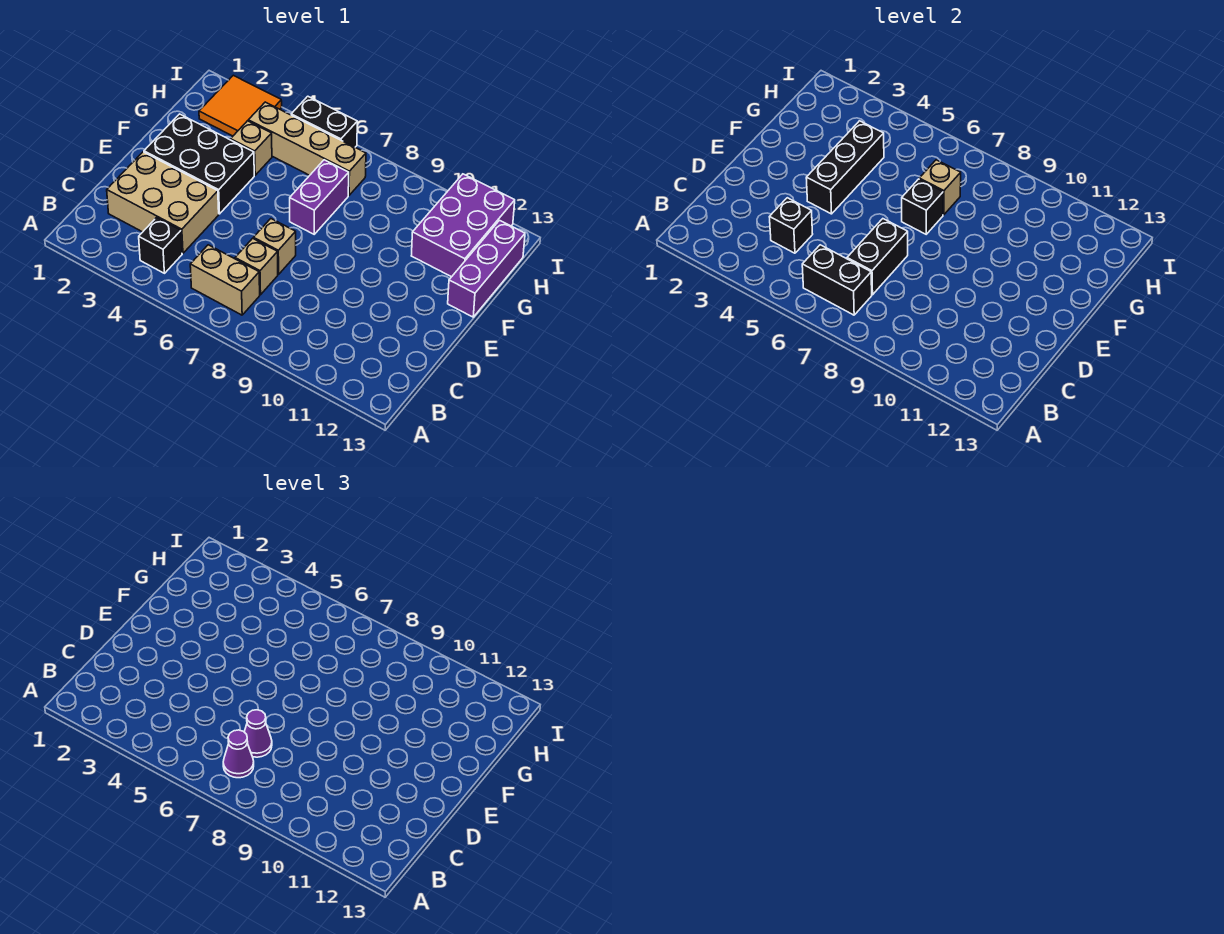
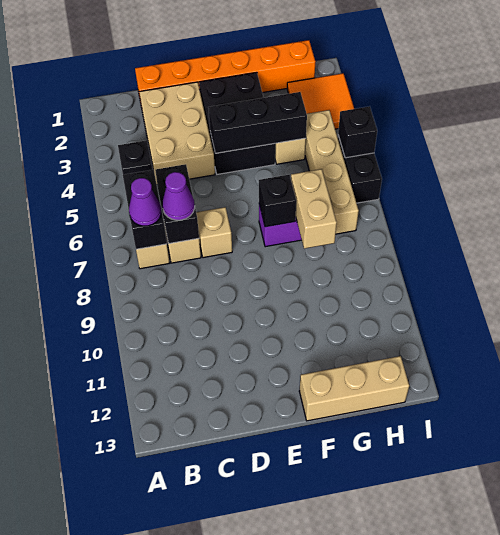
none -> orange brick C1:H1 level 1
black brick C4 level 2 -> black brick I5 level 2
black brick C7:D7 level 2 -> black brick C6:C7 level 2
purple brick F13:H13 level 1 -> tan brick F13:H13 level 1
tan brick G7 level 2 -> tan brick G7:G8 level 2
purple brick G11:I12 level 1 -> none

